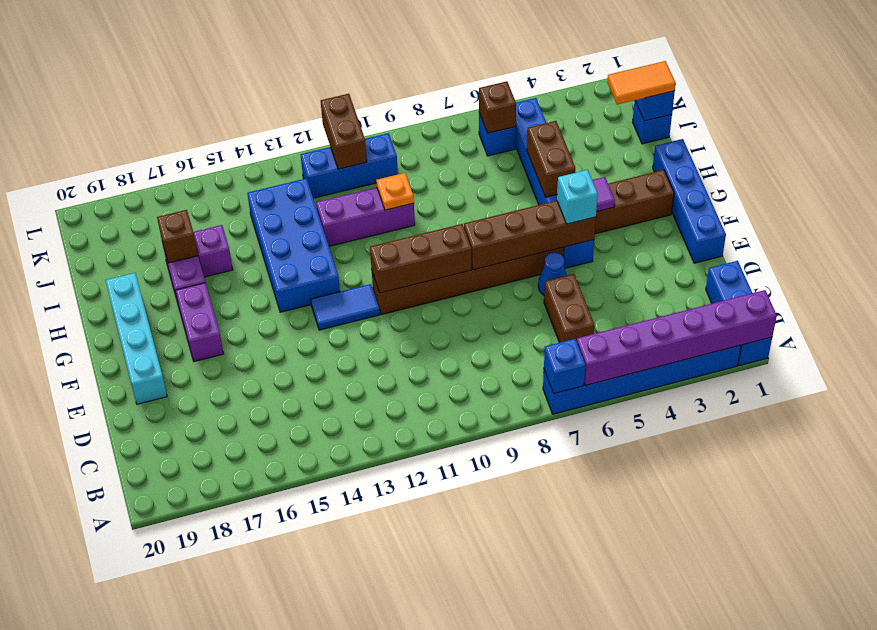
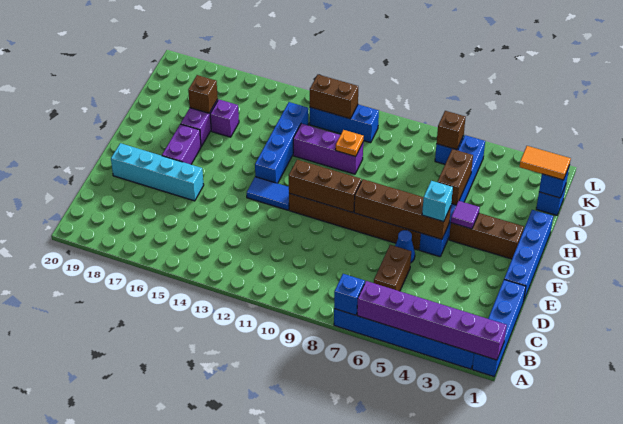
blue brick A1:C1 level 1 -> blue brick A1:D1 level 1
cyan brick E19:H19 level 1 -> cyan brick E16:E19 level 1
blue brick G13:J14 level 1 -> blue brick G13:J13 level 1
brown brick K11:L11 level 2 -> brown brick K11:K12 level 2

